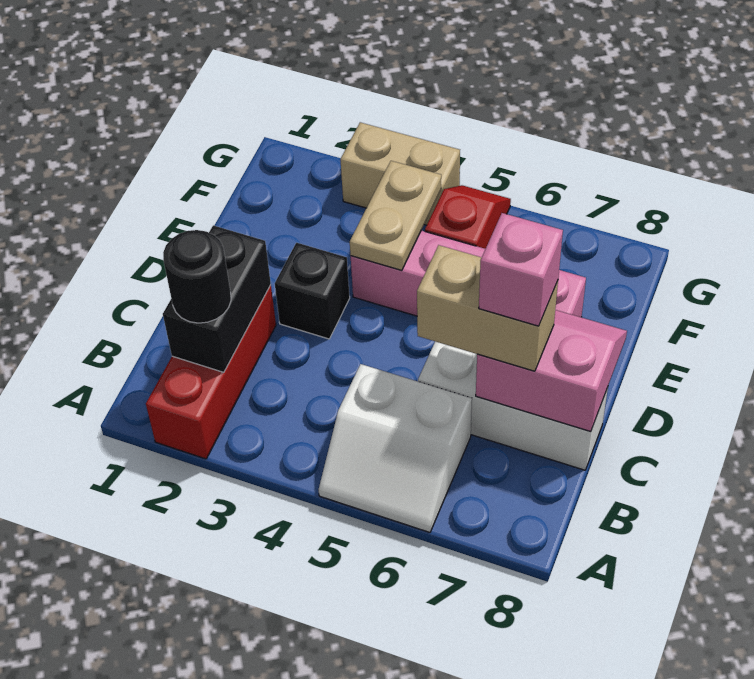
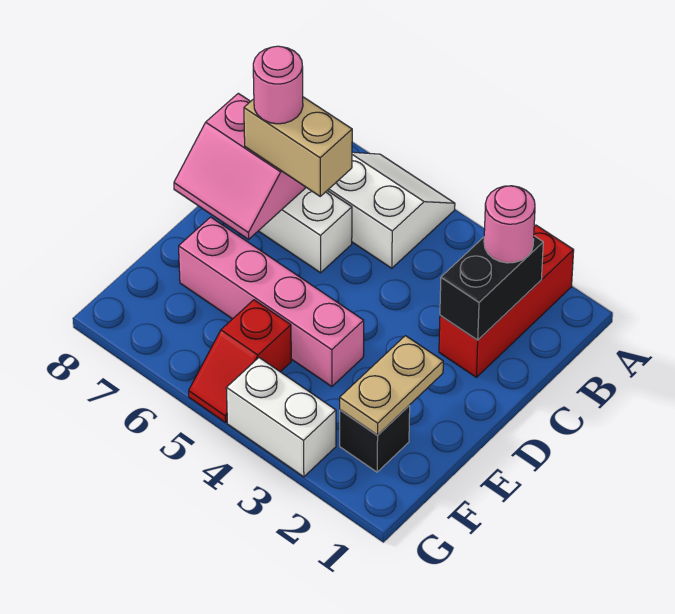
black round brick B2 level 3 -> pink round brick B2 level 3
pink brick C7 level 4 -> pink round brick C7 level 4
black brick D3 level 1 -> black brick F2 level 1
tan plate E4:F4 level 2 -> tan plate E2:F2 level 2
tan brick G3:G4 level 1 -> white brick G3:G4 level 1

